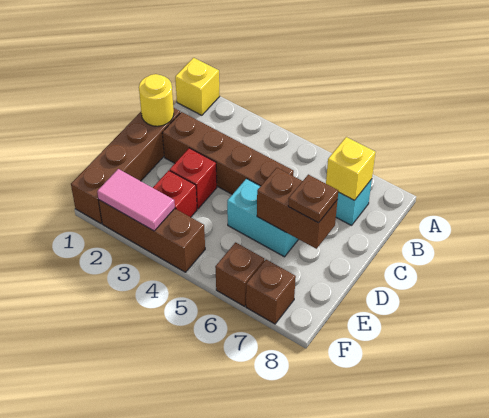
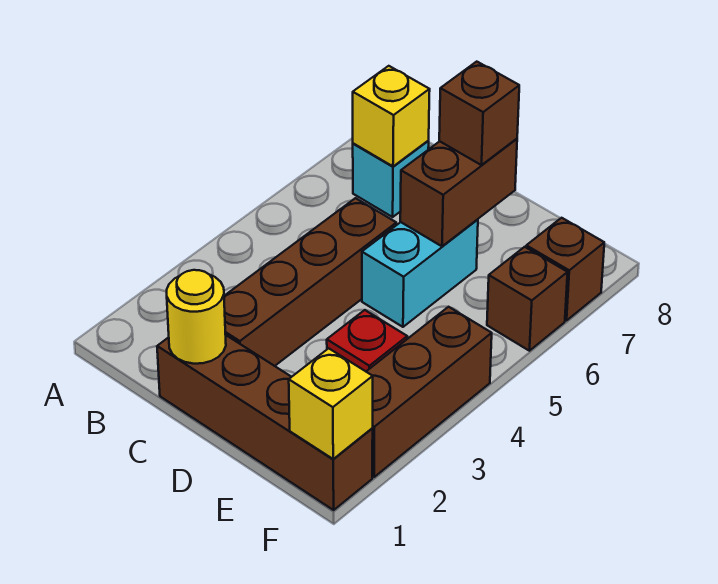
yellow brick A1 level 1 -> yellow brick F1 level 2
red brick D3 level 1 -> none
brown plate D7 level 3 -> brown brick D7 level 3
pink tile F2:F3 level 2 -> none

